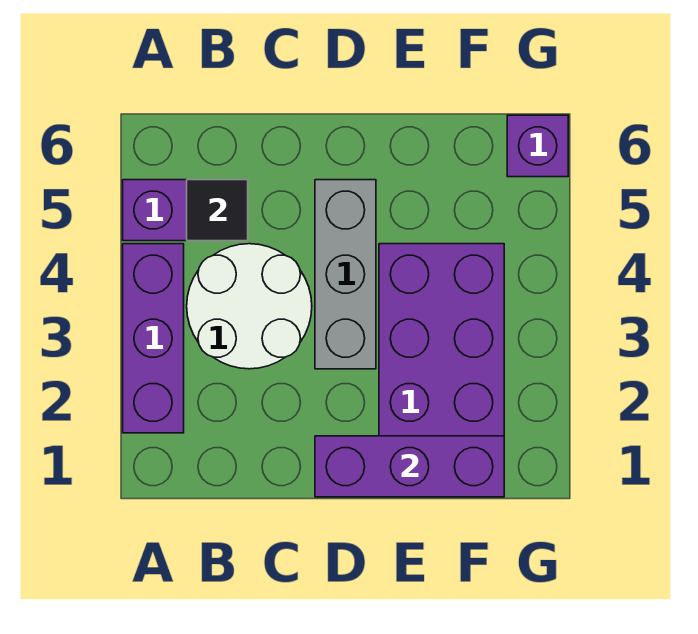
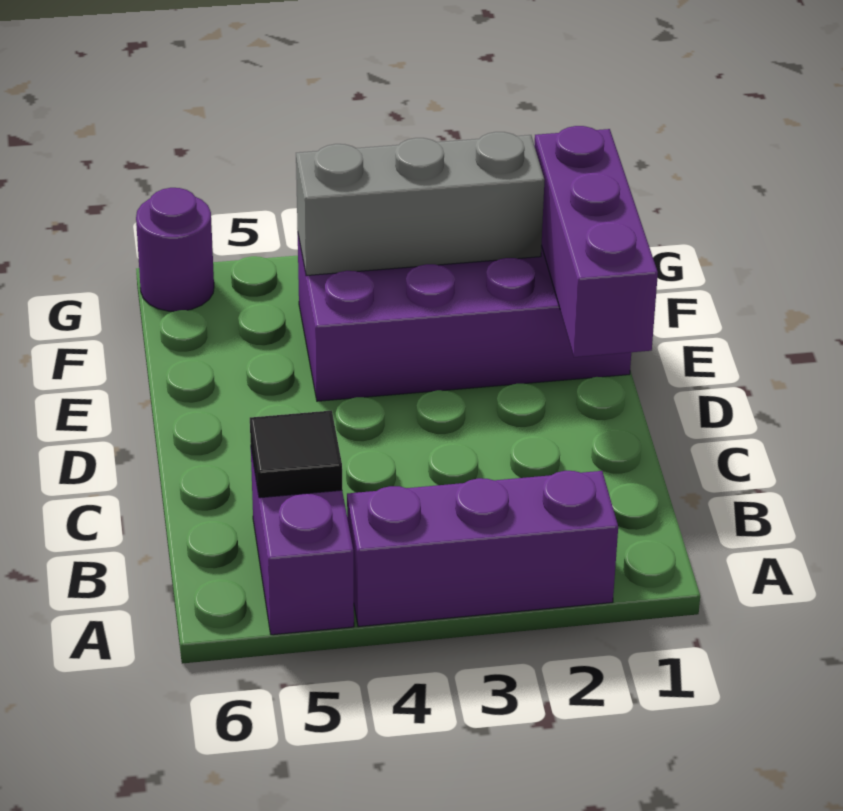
white round brick B3:C4 level 1 -> none
grey brick D3:D5 level 1 -> grey brick F2:F4 level 2
purple brick G6 level 1 -> purple round brick G6 level 1

